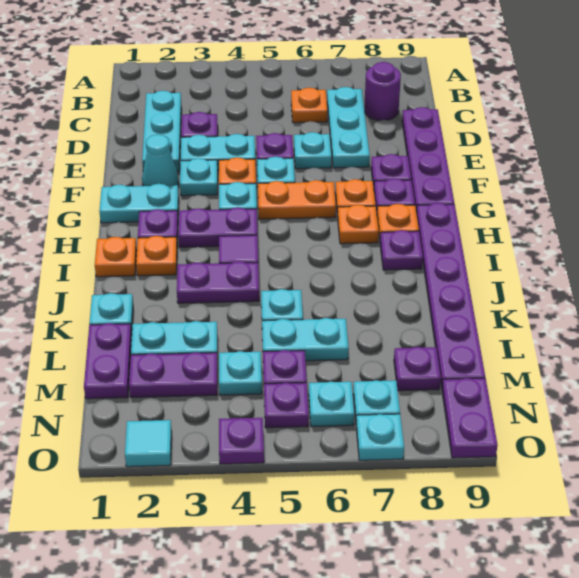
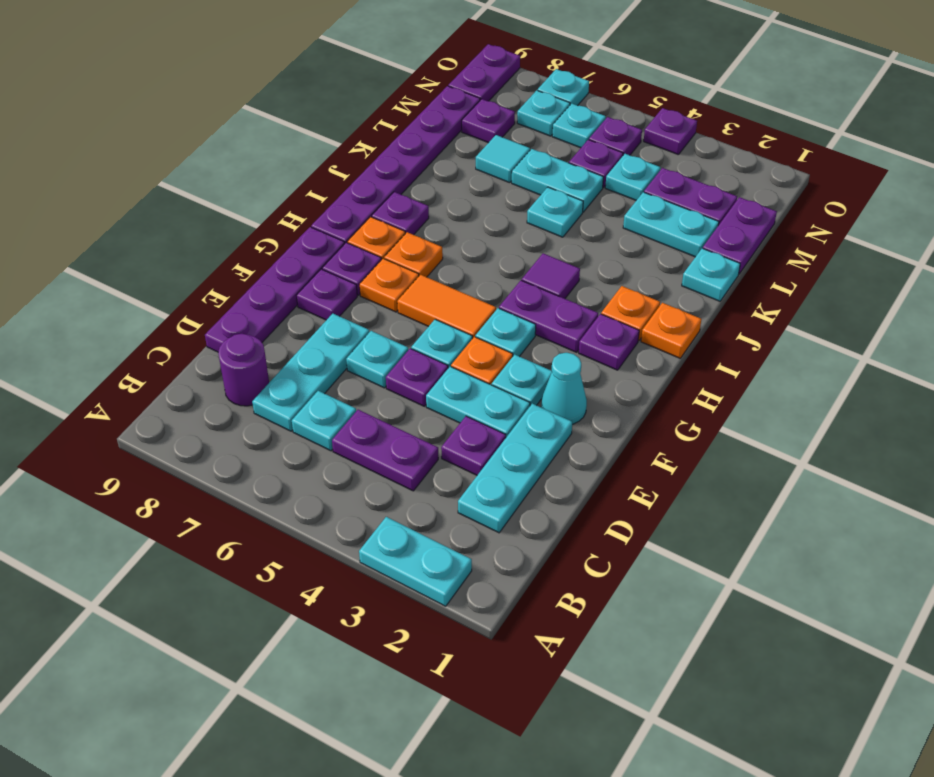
orange plate C6 level 1 -> cyan plate C6 level 1
cyan plate G1:G2 level 1 -> cyan plate A2:A3 level 1
orange plate G5:G6 level 1 -> orange tile G5:G6 level 1
purple plate J3:J4 level 1 -> purple plate C4:C5 level 1
cyan tile O2 level 1 -> cyan tile L7 level 1

